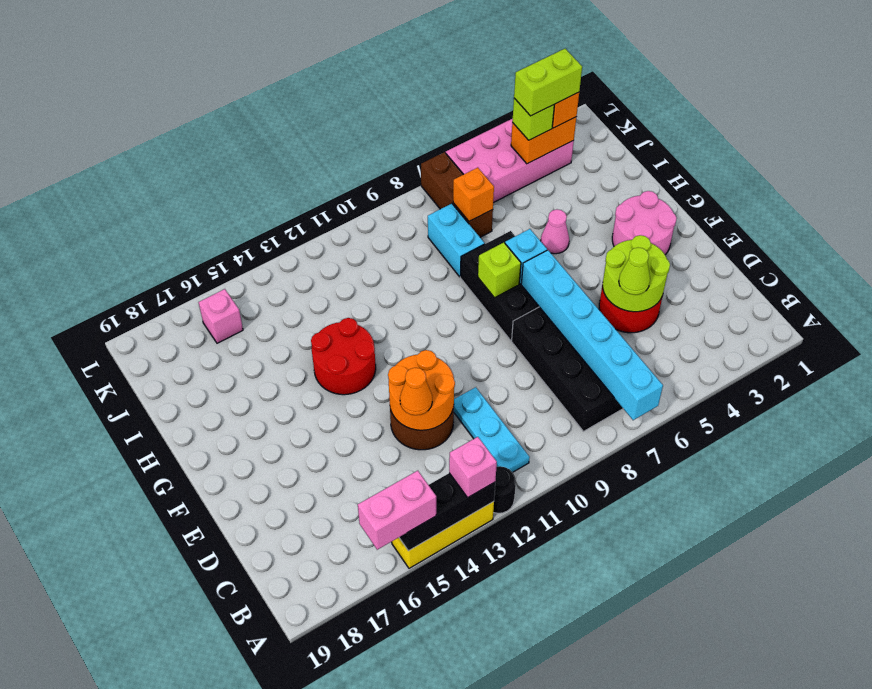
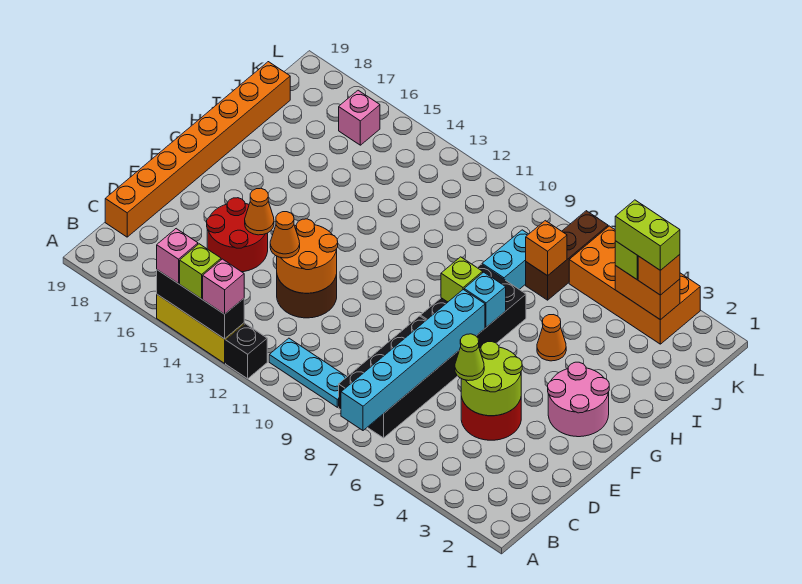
black round brick A12 level 1 -> black brick A12 level 1
none -> lime brick A14 level 3
pink brick A15:A16 level 3 -> pink brick A15 level 3
cyan plate B11:D11 level 1 -> cyan plate B9:B11 level 1
none -> orange brick C19:J19 level 1
none -> orange cone E15 level 2
red round brick G13:H14 level 1 -> red round brick D15:E16 level 1
pink cone H5 level 1 -> orange cone H5 level 1
pink brick K3:L6 level 1 -> orange brick K3:L6 level 1

